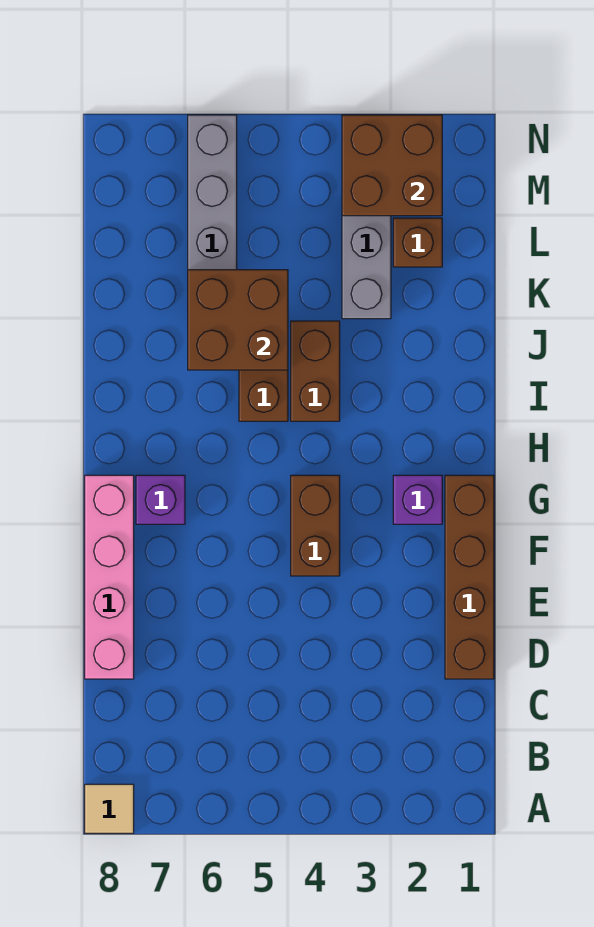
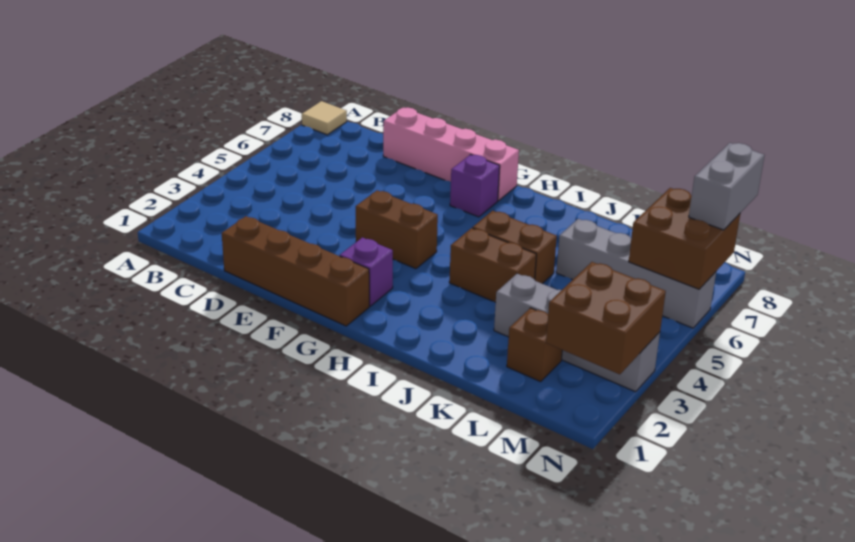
brown brick J5:K6 level 2 -> brown brick M6:N7 level 2
none -> grey brick N7:N8 level 3

